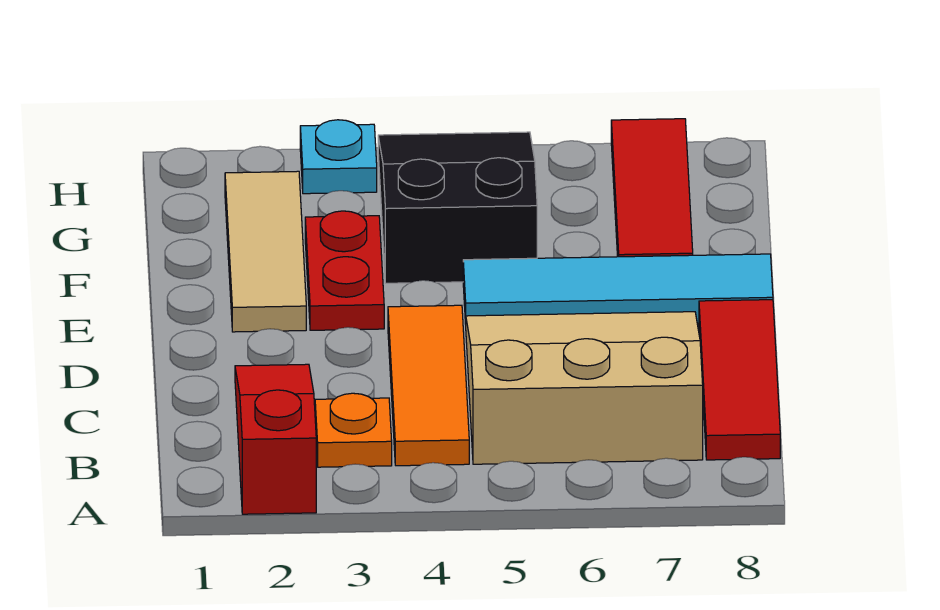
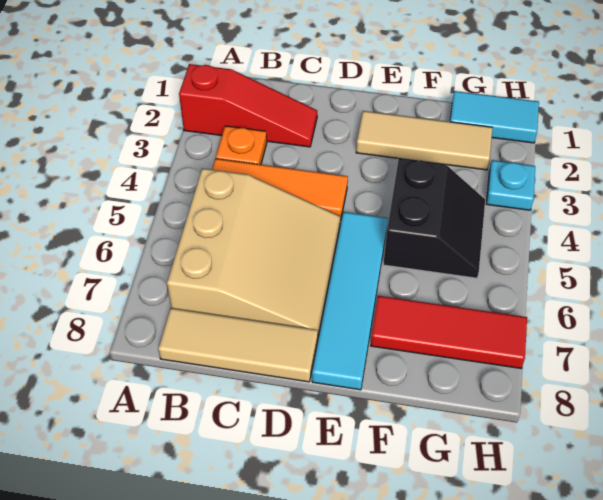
red tile B8:D8 level 1 -> tan tile B8:D8 level 1
red plate E3:F3 level 1 -> none
black slope F4:H5 level 1 top F -> black slope F4:G5 level 1 top F
none -> cyan tile G1:H1 level 1

